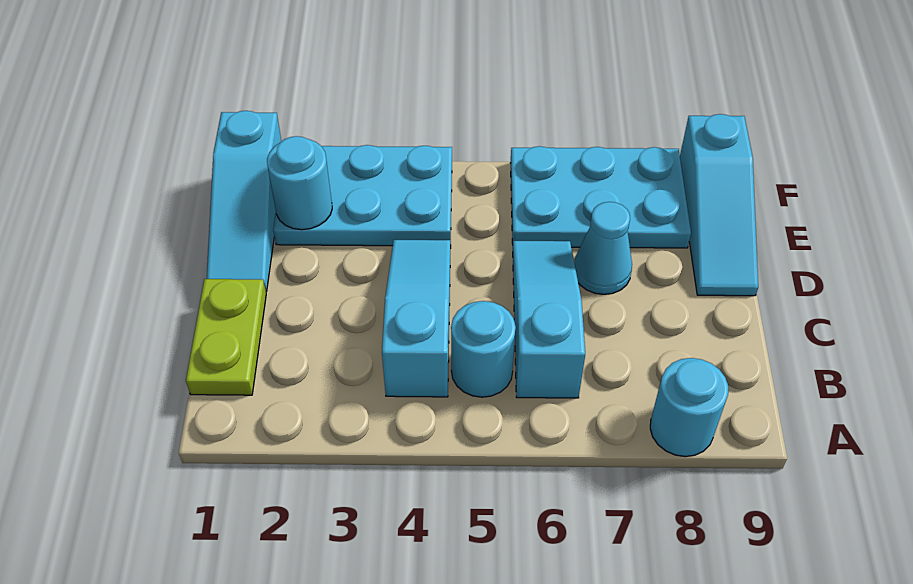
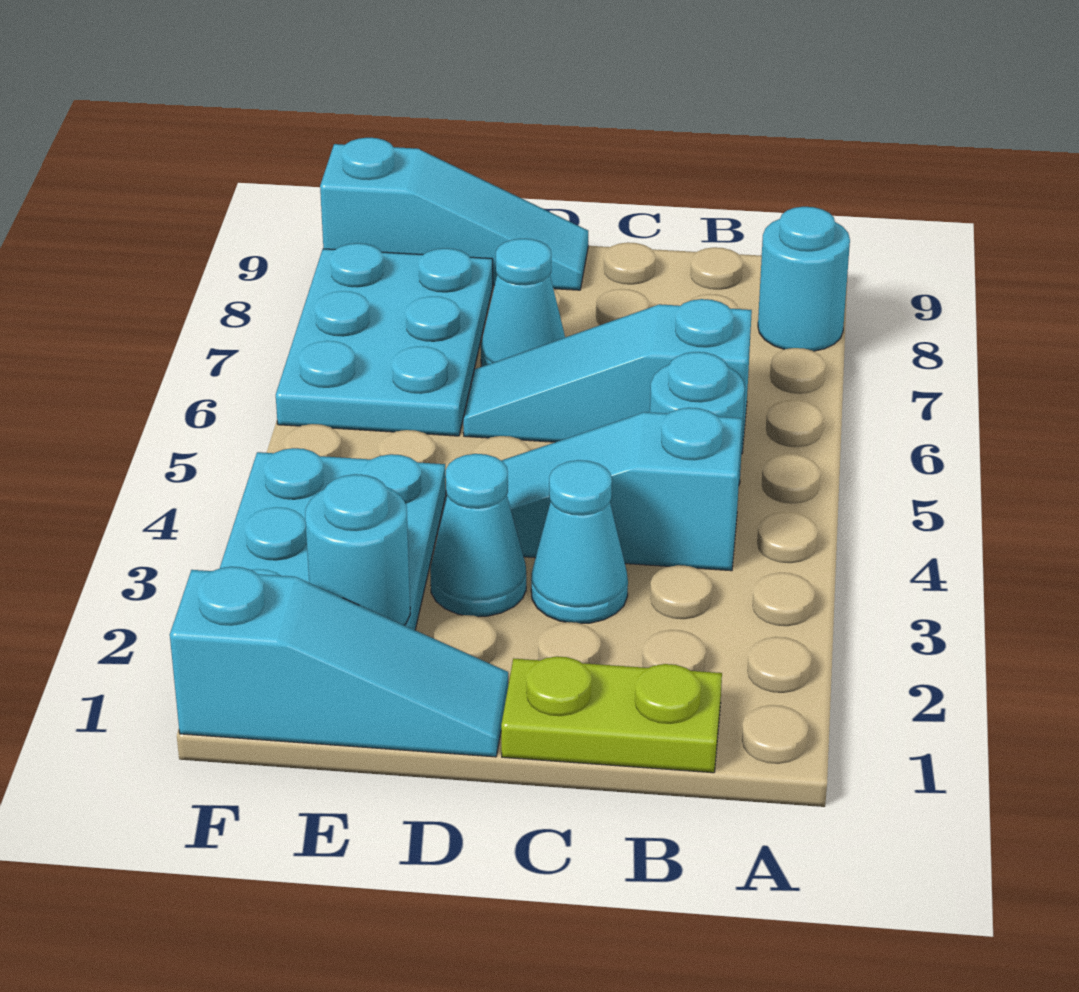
none -> cyan cone C3 level 1
none -> cyan cone D3 level 1

